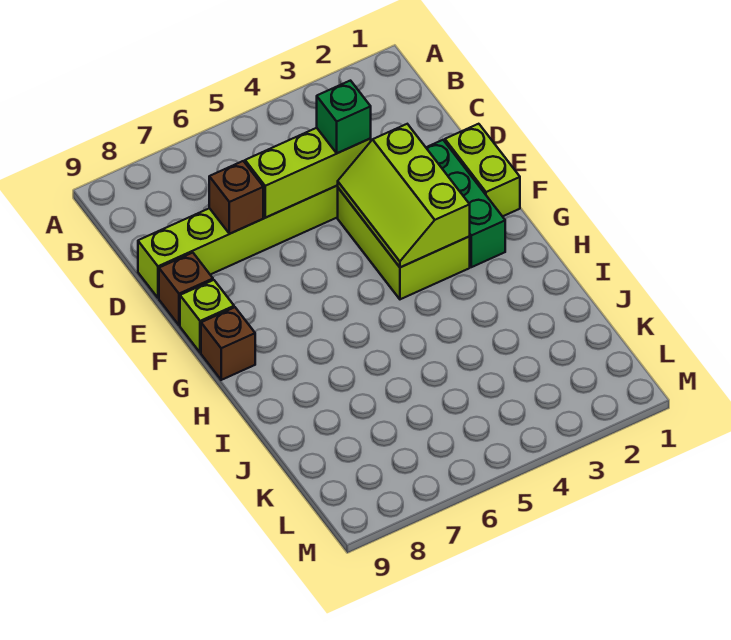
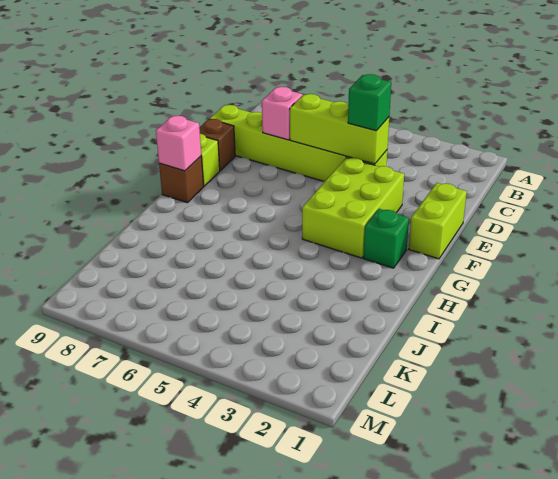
brown brick D7 level 2 -> pink brick D7 level 2
green brick E2:G2 level 1 -> green brick G2 level 1
lime slope E3:G4 level 2 top 3 -> none
none -> pink brick G9 level 2

